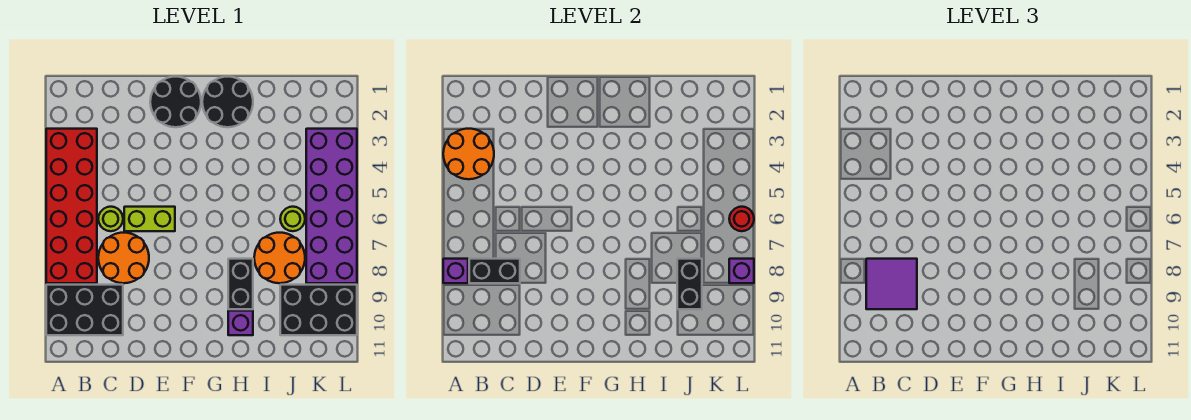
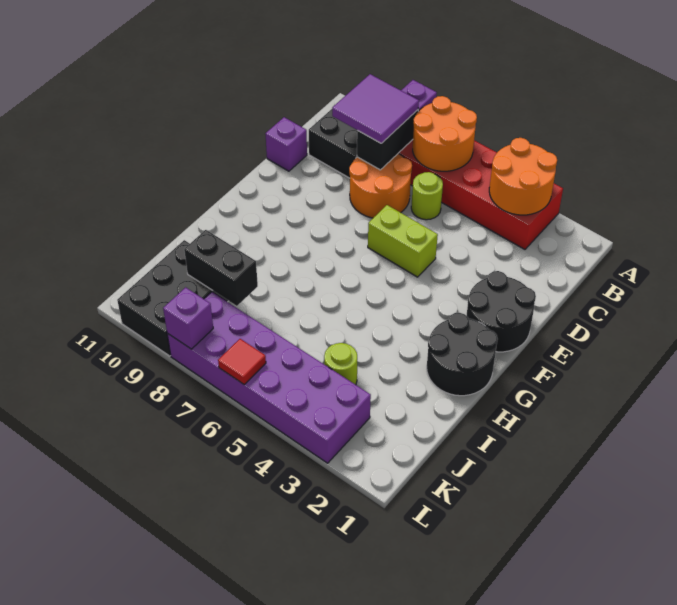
lime brick D6:E6 level 1 -> lime brick E5:E6 level 1
black brick H8:H9 level 1 -> none
purple brick H10 level 1 -> purple brick D11 level 1
orange round brick I7:J8 level 1 -> orange round brick A6:B7 level 2
lime round brick J6 level 1 -> lime round brick J4 level 1
red round brick L6 level 2 -> red tile L6 level 2

